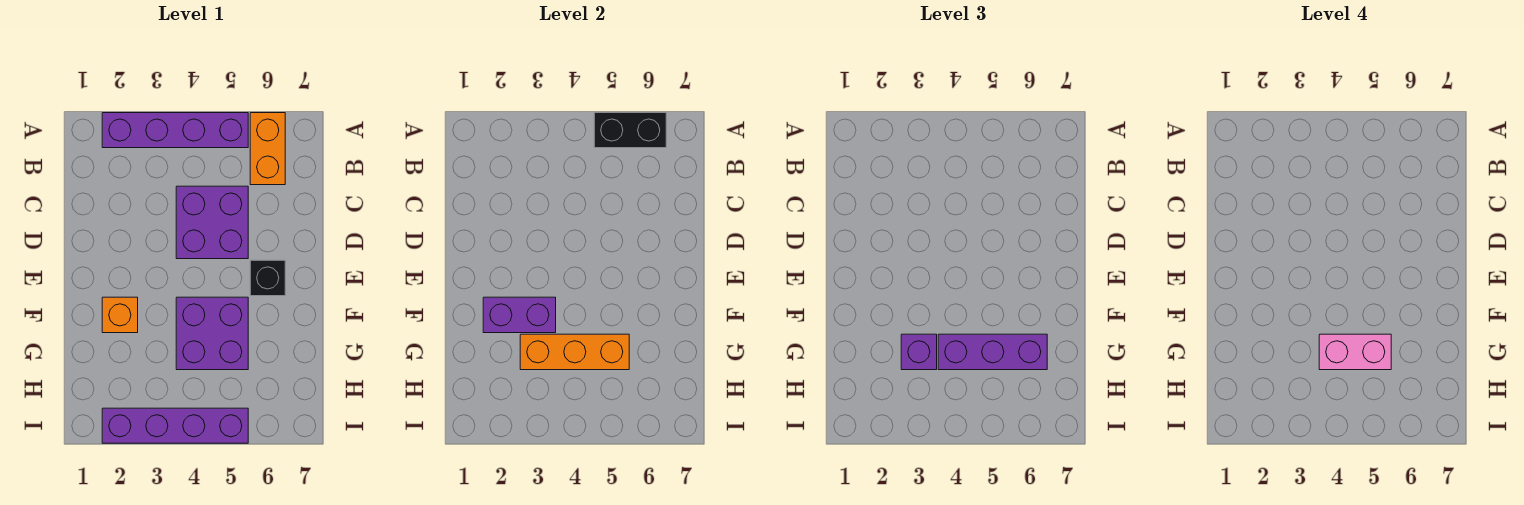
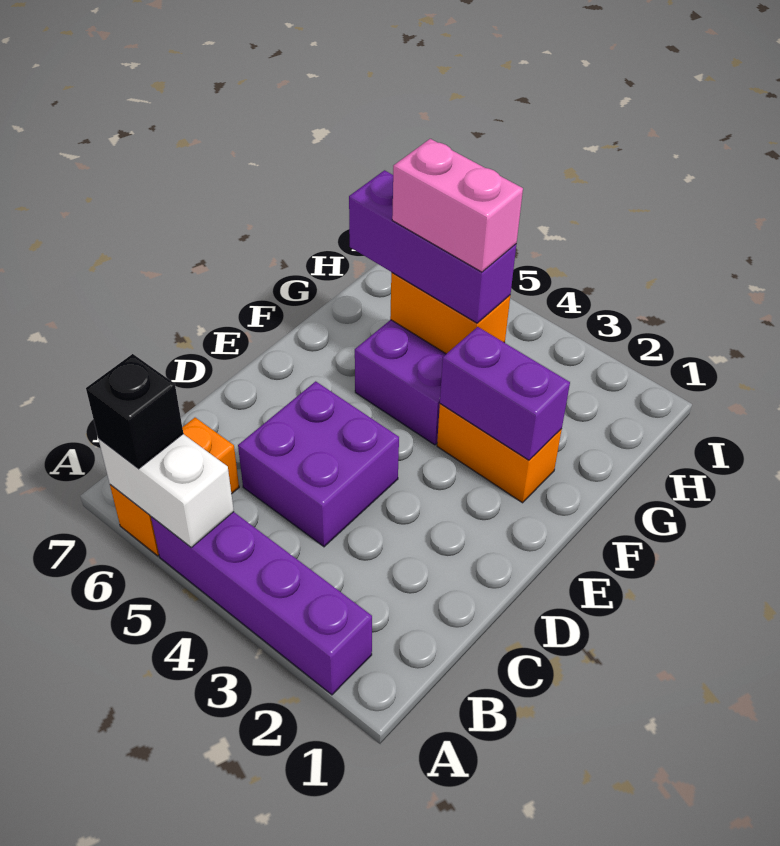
black brick A5:A6 level 2 -> white brick A5:A6 level 2
black brick E6 level 1 -> black brick A6 level 3
orange brick F2 level 1 -> orange brick F2:F3 level 1
orange brick G3:G5 level 2 -> orange brick G4:G5 level 2
purple brick G3 level 3 -> none
purple brick I2:I5 level 1 -> none

